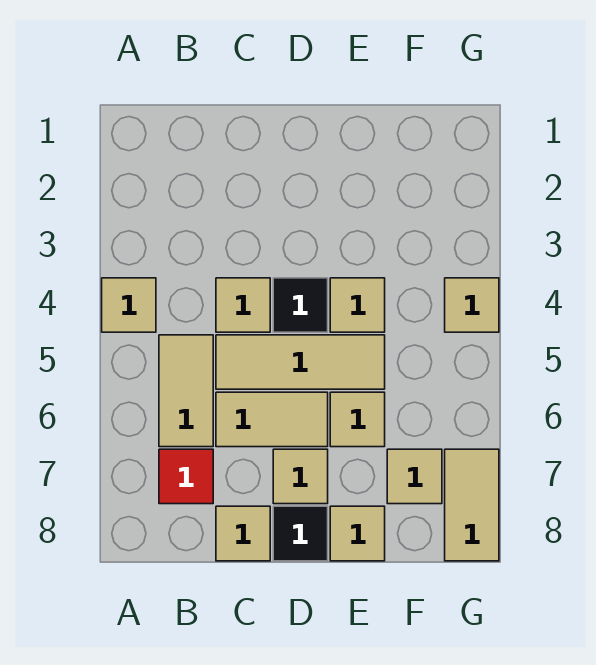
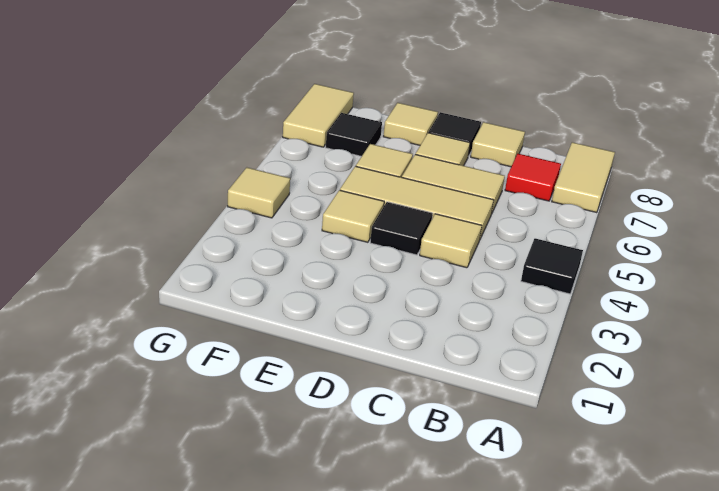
tan tile A4 level 1 -> black tile A4 level 1
tan tile B5:B6 level 1 -> tan tile A7:A8 level 1
tan tile F7 level 1 -> black tile F7 level 1

